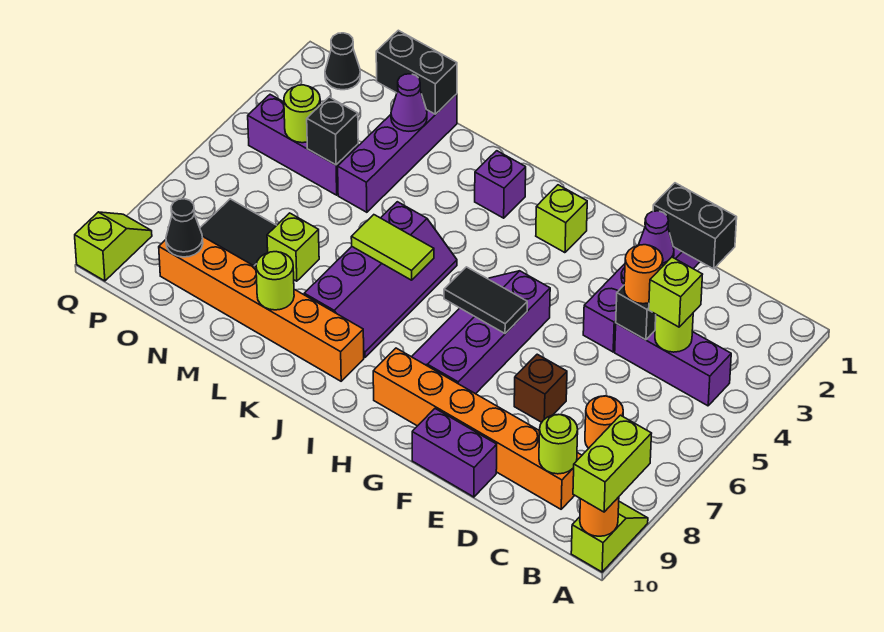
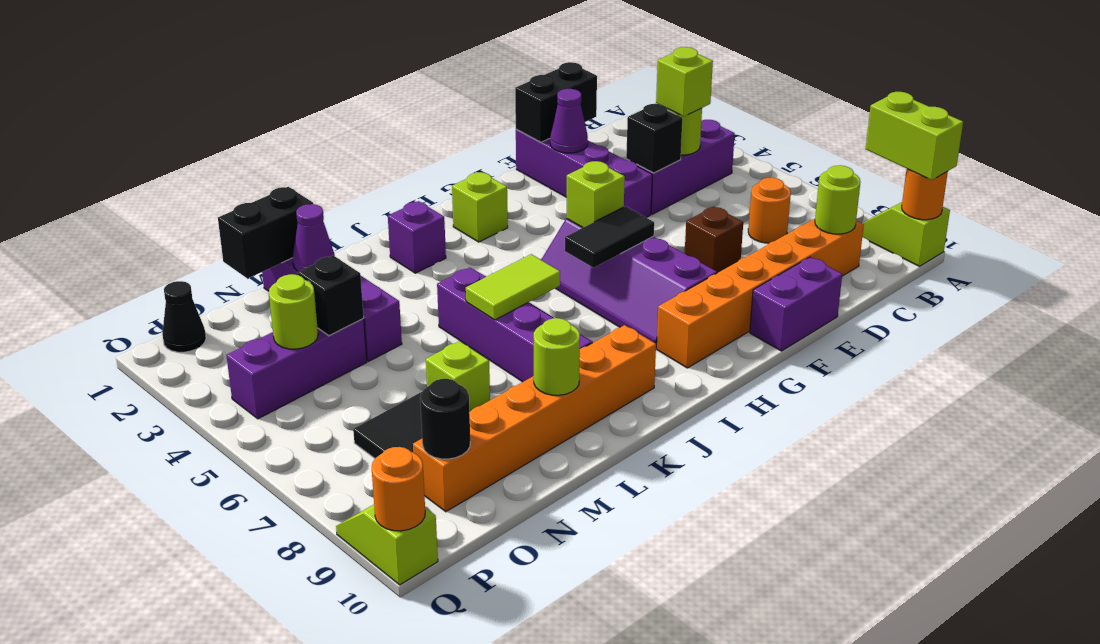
orange round brick D4 level 3 -> orange round brick Q10 level 2
none -> lime brick G5 level 2
black cone O9 level 2 -> black round brick O9 level 2

